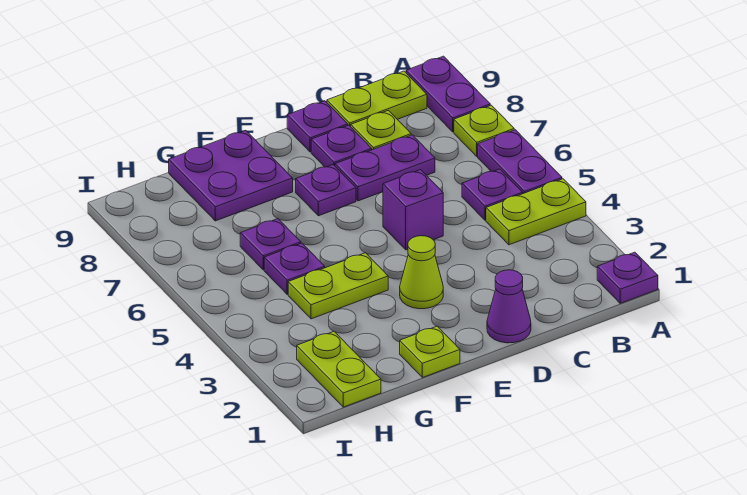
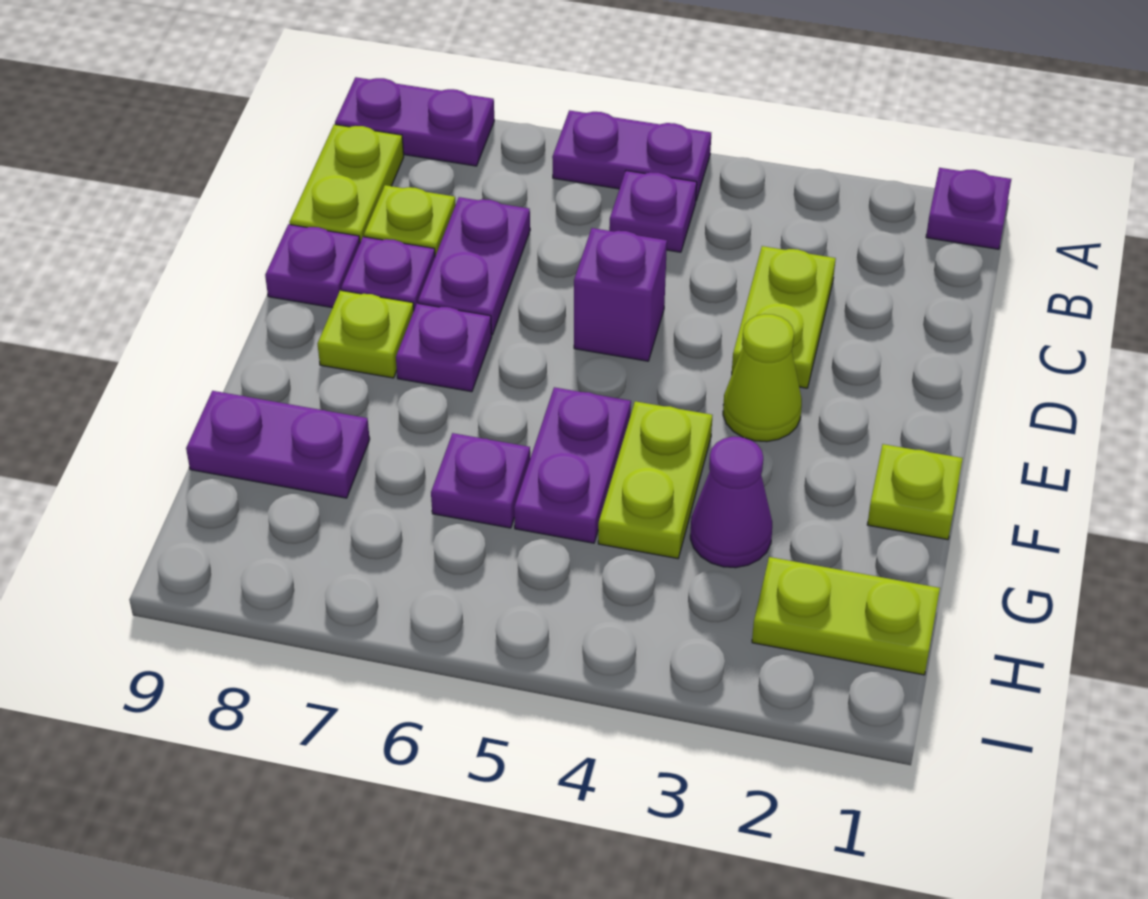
lime plate A4:B4 level 1 -> lime plate C3:D3 level 1
lime plate A7 level 1 -> lime plate E8 level 1
purple cone D1 level 1 -> purple cone G3 level 1
purple plate F8:G9 level 1 -> purple plate G8:G9 level 1
purple plate G5 level 1 -> purple plate F5:G5 level 1

